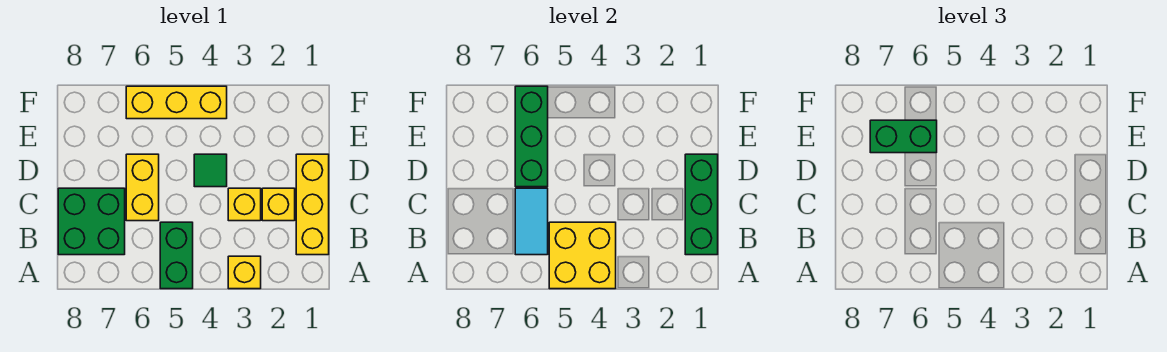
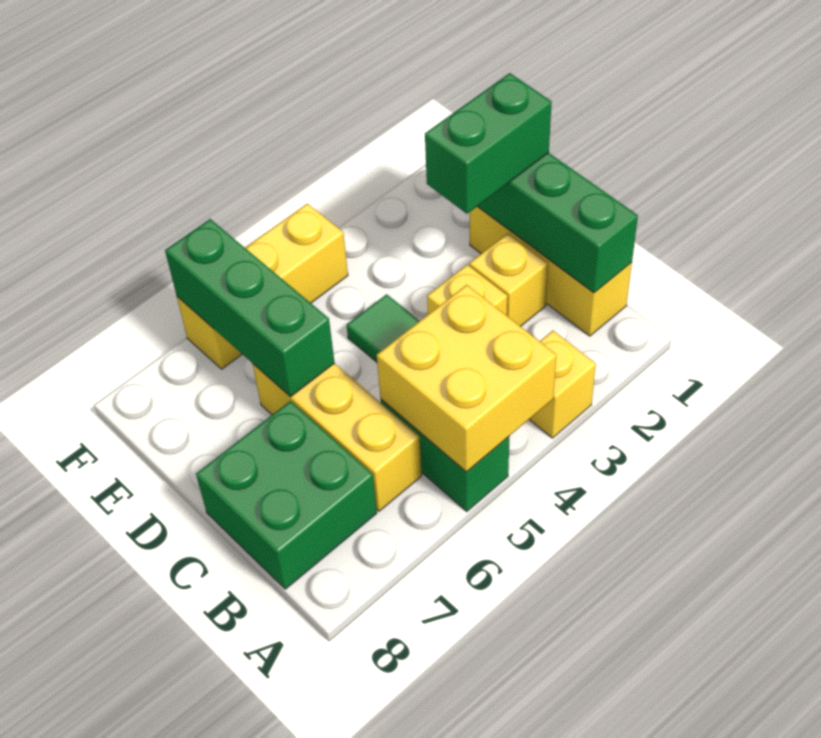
cyan tile B6:C6 level 2 -> none
yellow brick C6:D6 level 1 -> yellow brick B6:D6 level 1
green brick E6:E7 level 3 -> green brick D1:D2 level 3

